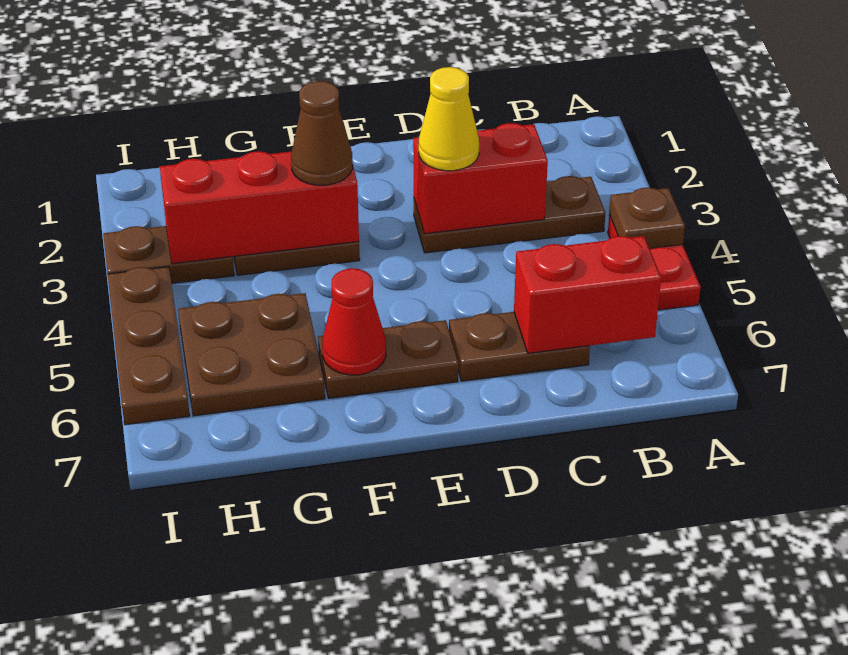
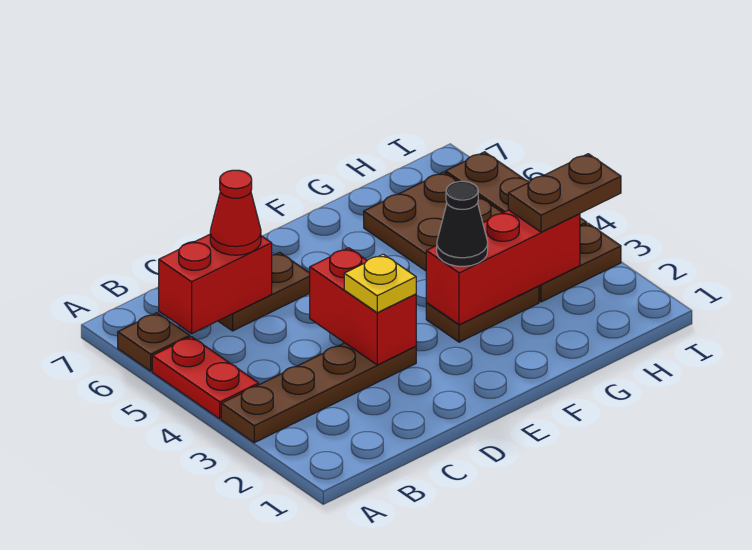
brown plate A4 level 2 -> brown plate A6 level 1
brown plate B3:D3 level 1 -> brown plate A3:D3 level 1
red brick C3:D3 level 2 -> red brick D3:D4 level 2
yellow cone D3 level 3 -> yellow plate D3 level 3
brown plate E6:F6 level 1 -> brown plate H3:I3 level 3
brown cone F3 level 3 -> black cone F3 level 3
red cone F6 level 2 -> red cone C6 level 3

